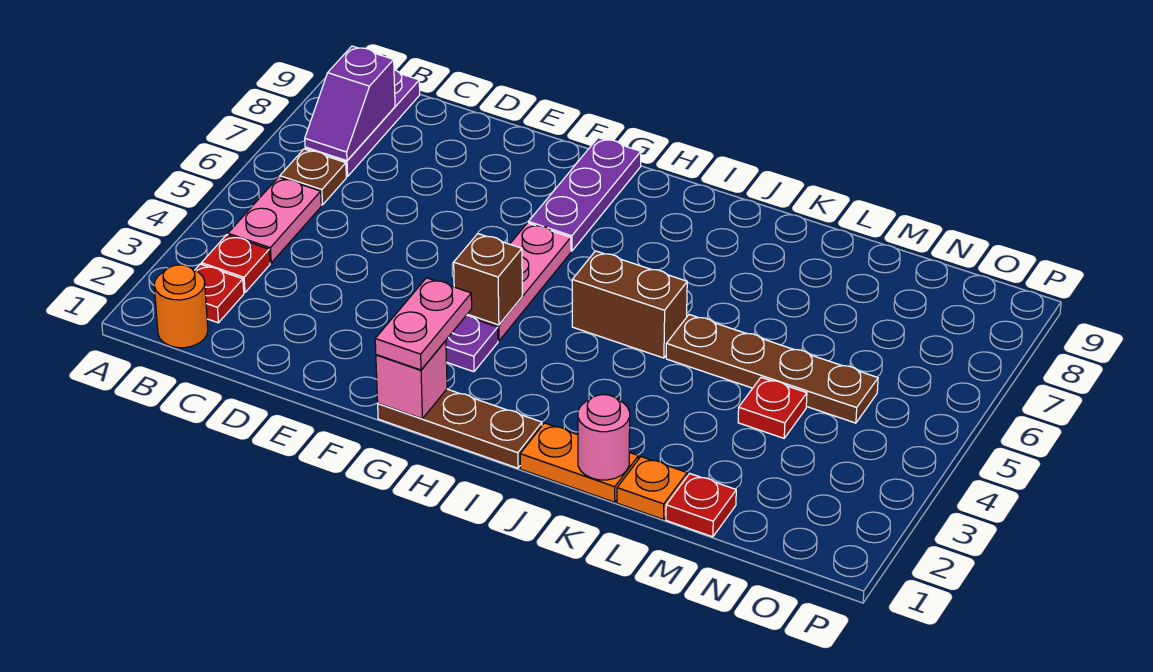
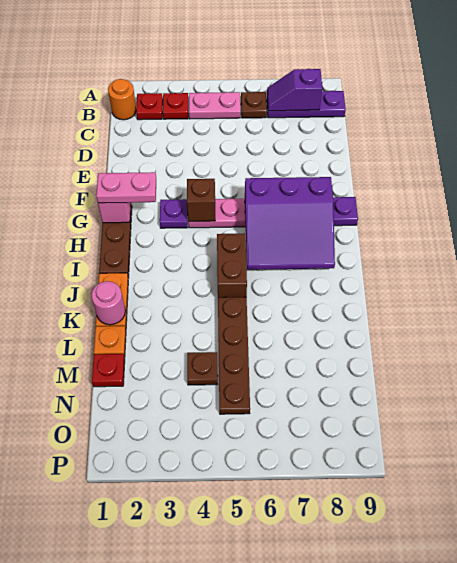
none -> purple slope G6:I8 level 2 top G
red plate M4 level 1 -> brown plate M4 level 1

